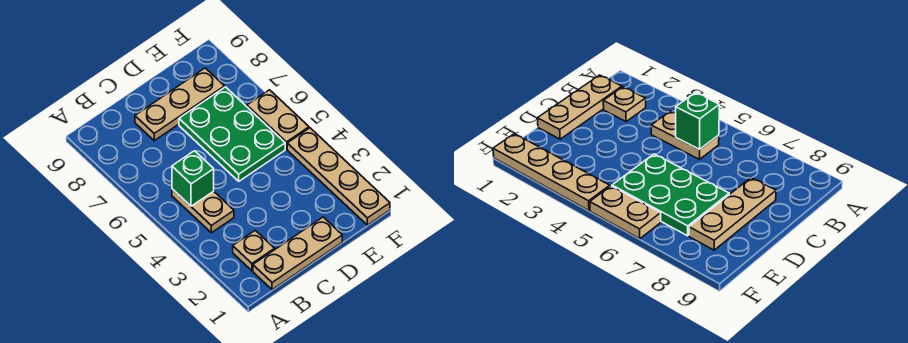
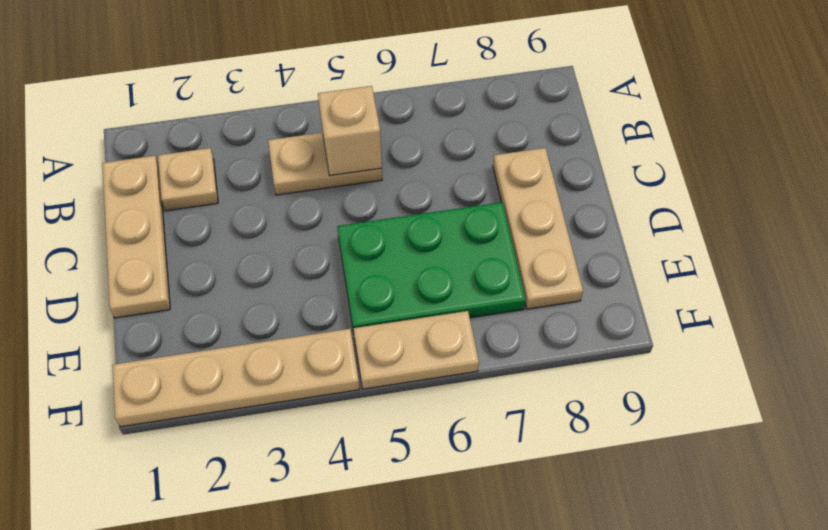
green brick B5 level 2 -> tan brick B5 level 2

